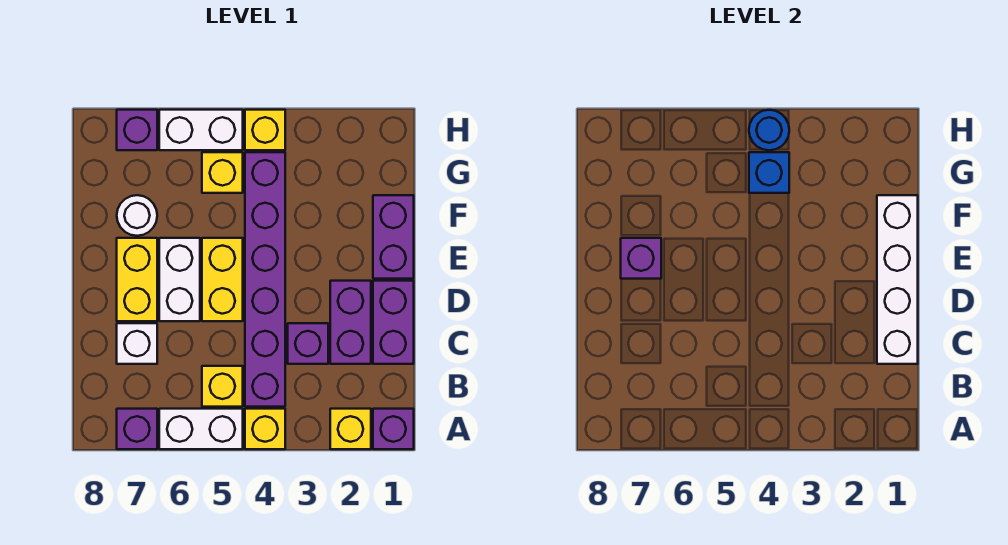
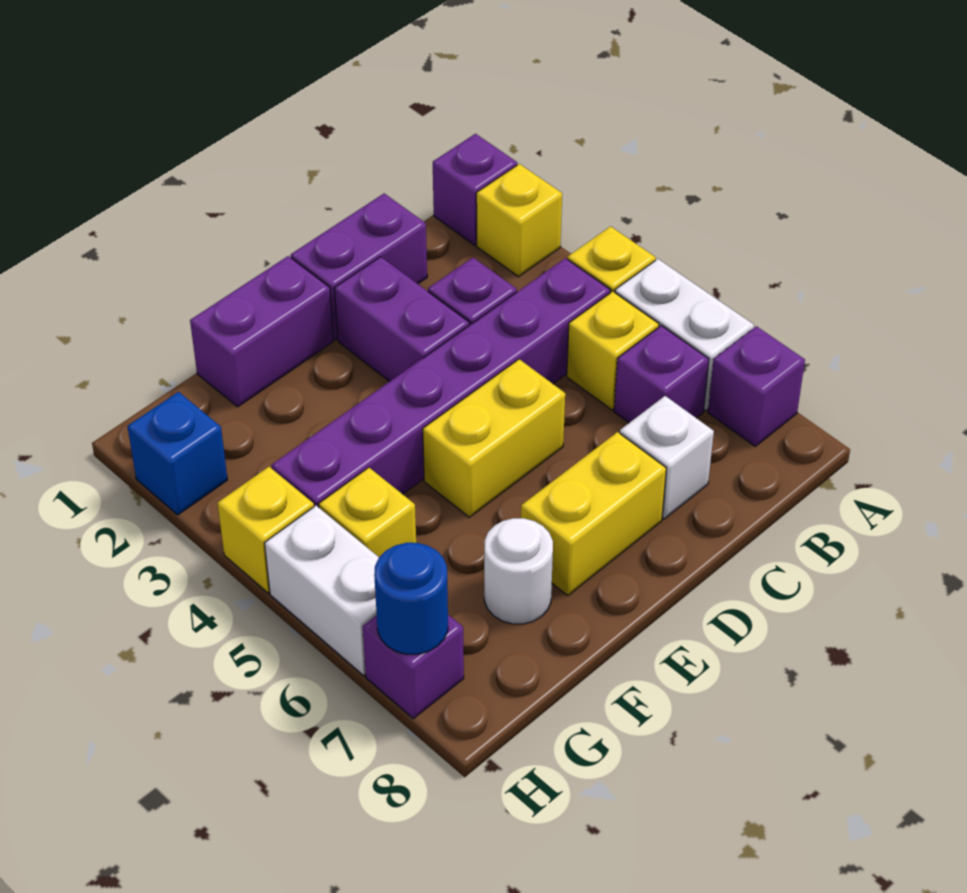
white brick C1:F1 level 2 -> none
purple brick C2:D2 level 1 -> purple brick D2:D3 level 1
white brick D6:E6 level 1 -> none
purple brick E7 level 2 -> purple brick B6 level 1
blue brick G4 level 2 -> blue brick H2 level 1
blue round brick H4 level 2 -> blue round brick H7 level 2

